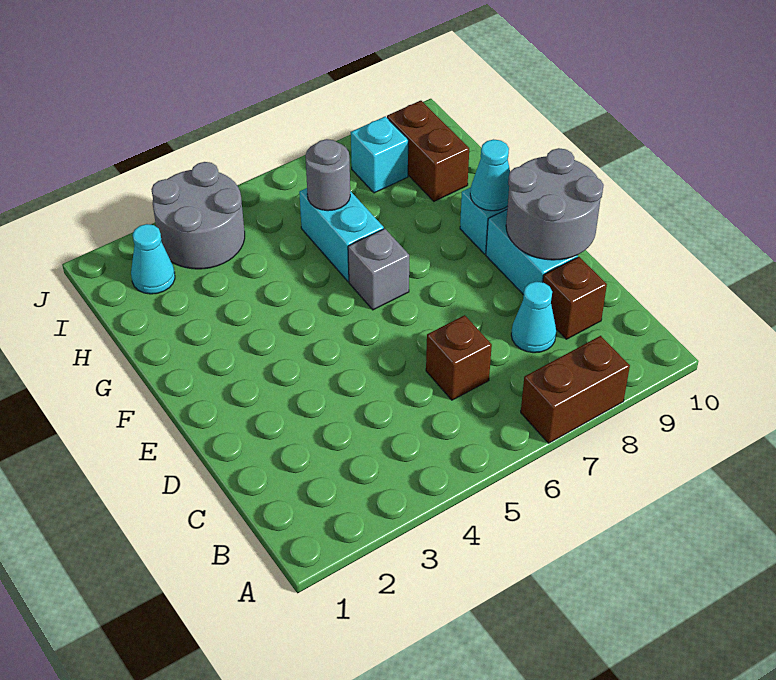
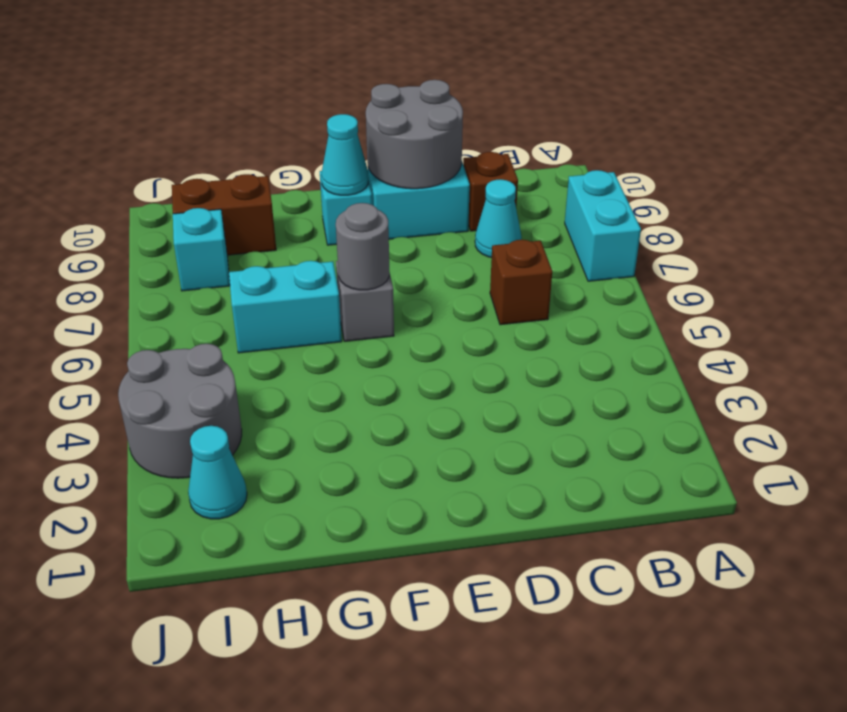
brown brick A7:A8 level 1 -> cyan brick A7:A8 level 1
grey round brick H6 level 2 -> grey round brick F6 level 2

